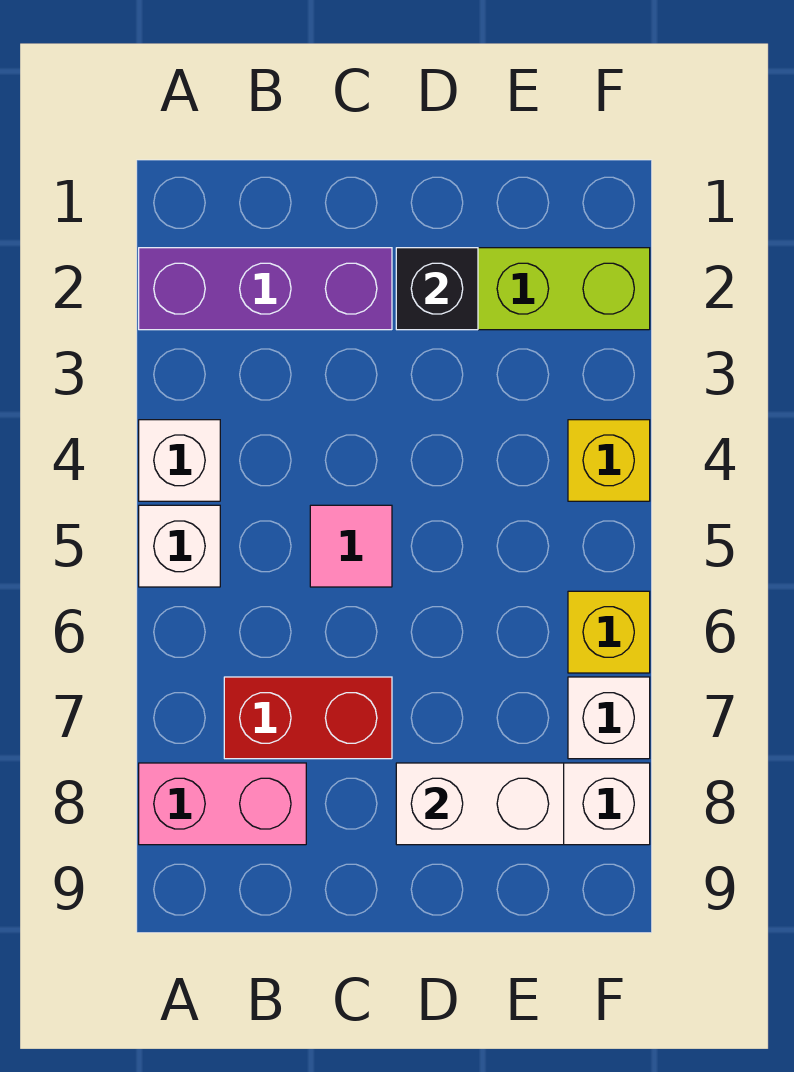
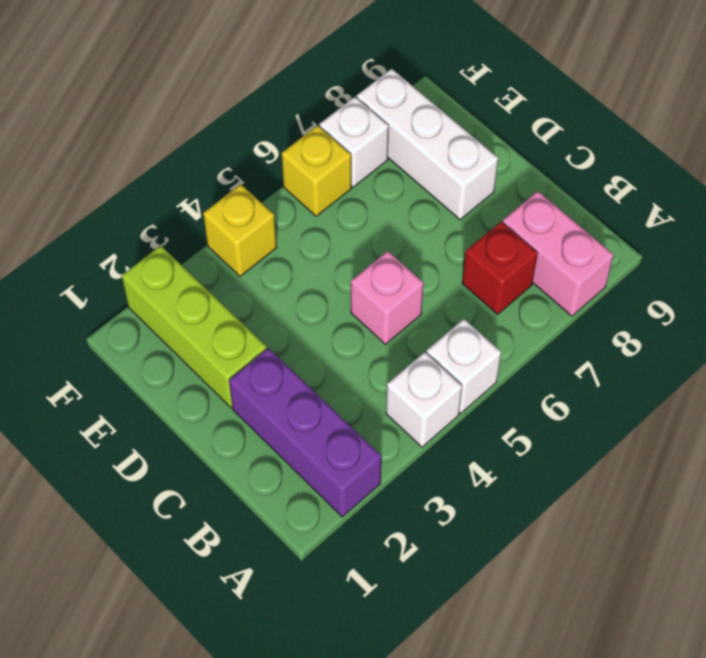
red brick B7:C7 level 1 -> red brick B7 level 1
pink tile C5 level 1 -> pink brick C5 level 1
black brick D2 level 2 -> none
white brick D8:E8 level 2 -> none

